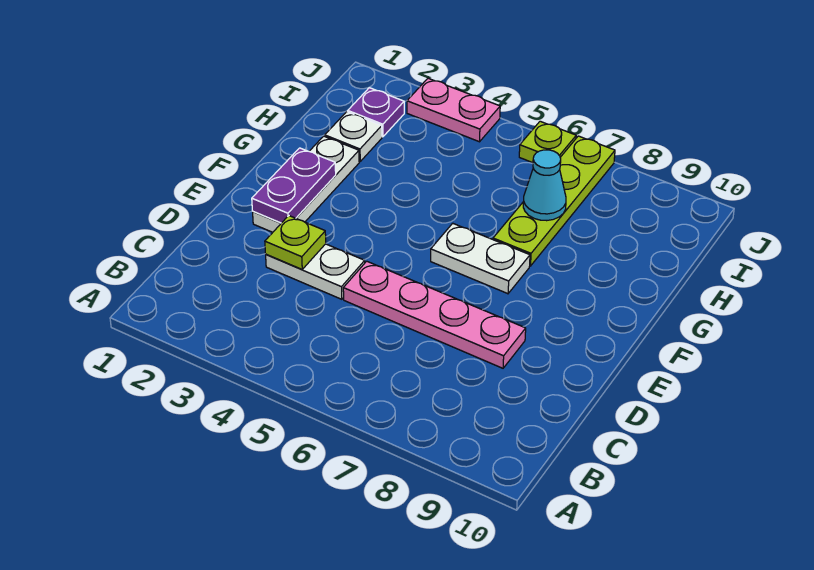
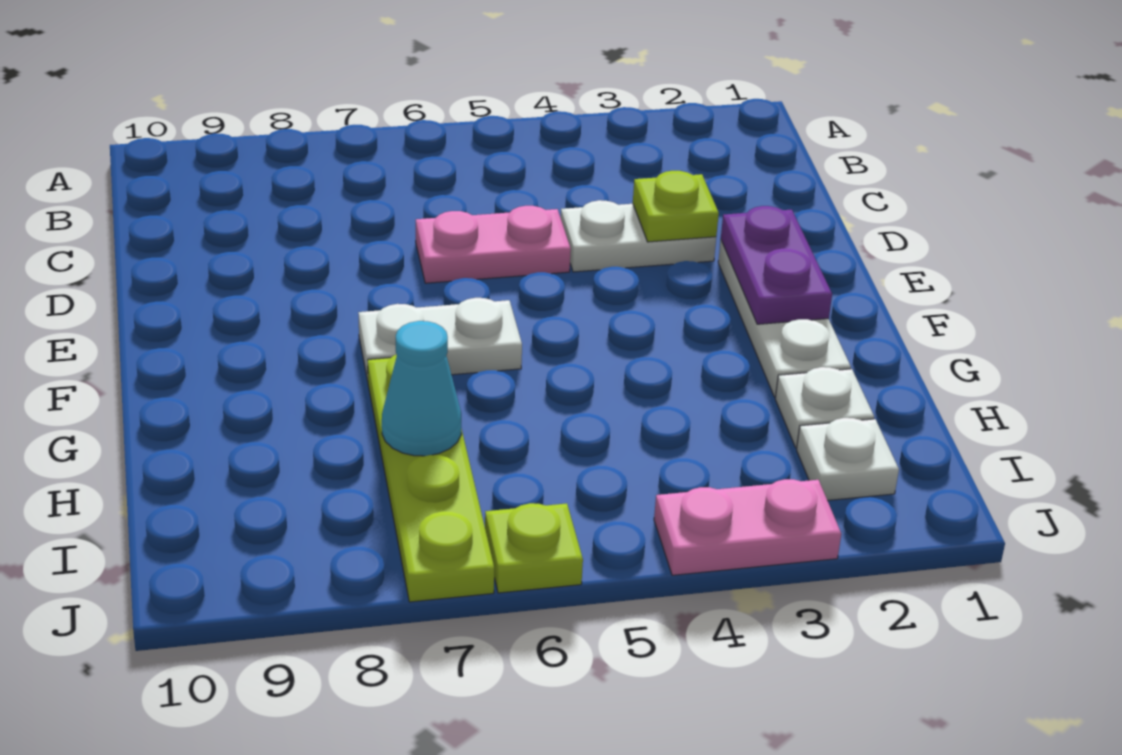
pink plate D5:D8 level 1 -> pink plate D5:D6 level 1
purple plate I2 level 1 -> white plate I2 level 1

